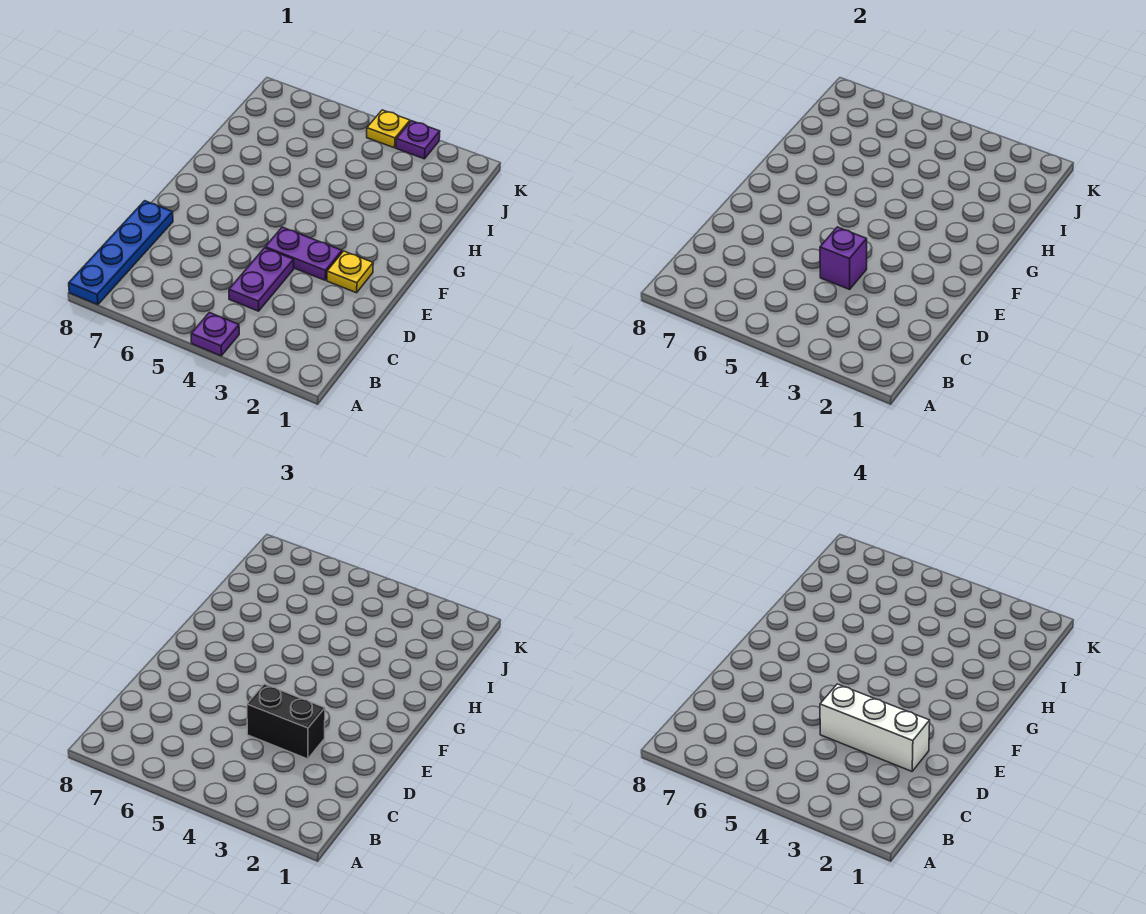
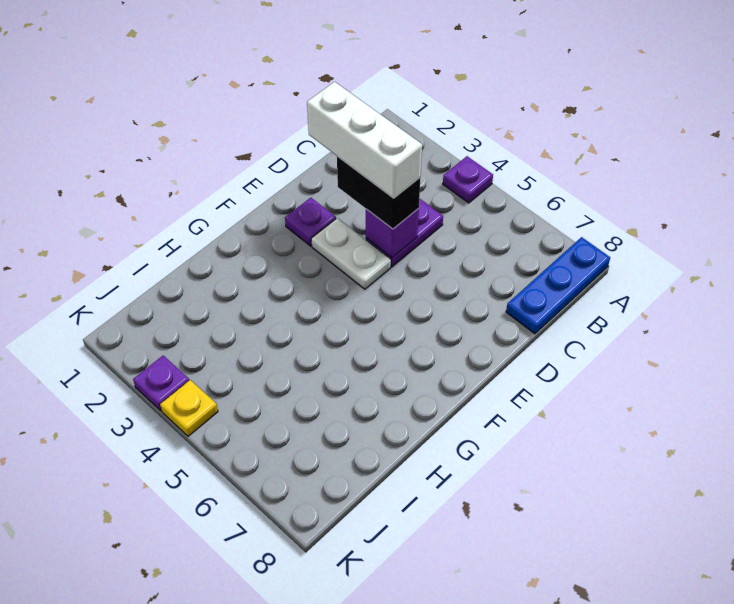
blue plate A8:D8 level 1 -> blue plate A8:C8 level 1
yellow plate E2 level 1 -> purple plate E2 level 1
purple plate E3:E4 level 1 -> white plate E3:E4 level 1

